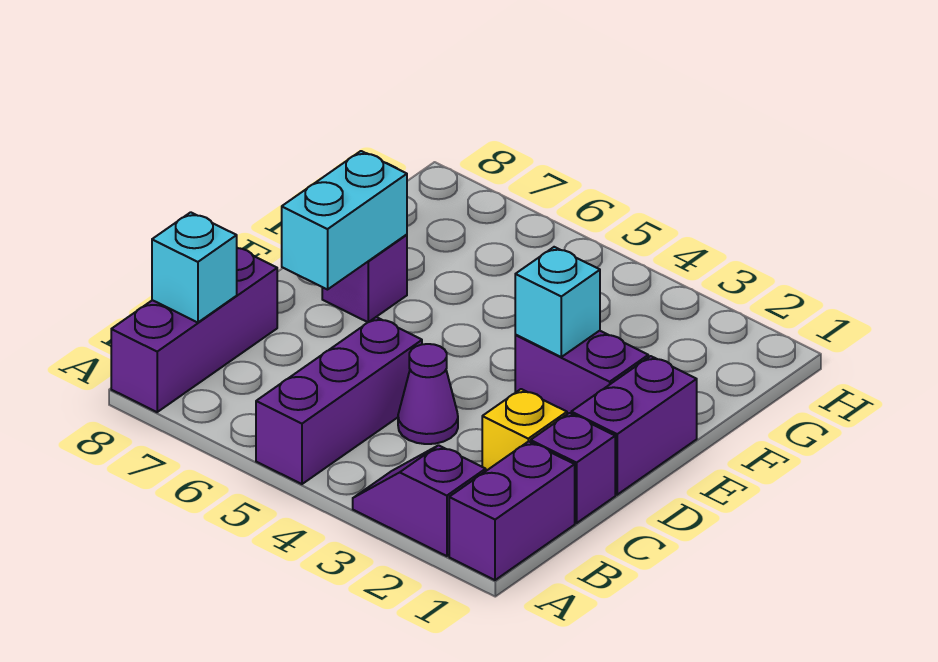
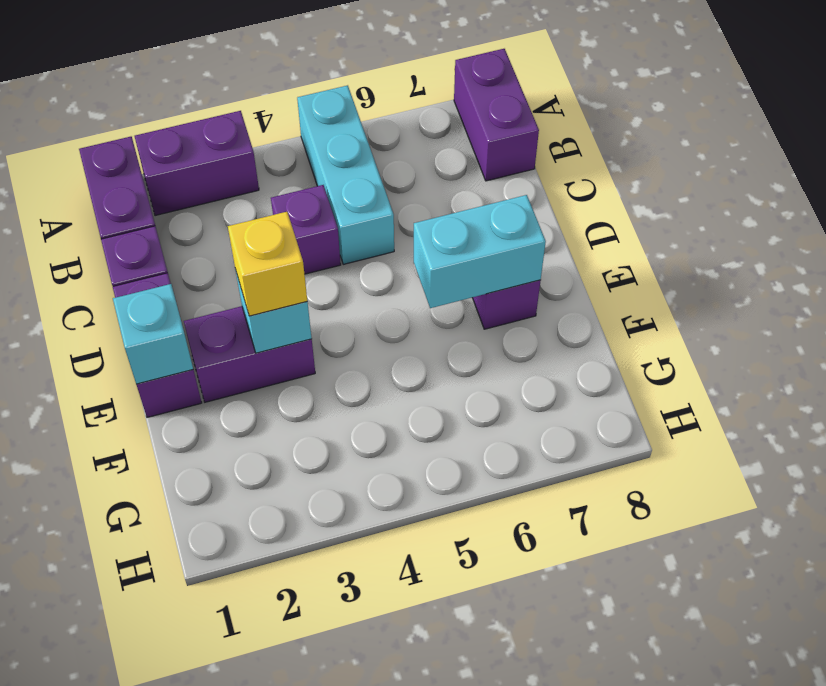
purple slope A2:A3 level 1 top 2 -> purple brick A2:A3 level 1
purple brick A5:C5 level 1 -> cyan brick A5:C5 level 1
purple brick A8:C8 level 1 -> purple brick A8:B8 level 1
cyan brick B8 level 2 -> cyan brick E1 level 2
yellow brick C2 level 1 -> yellow brick E3 level 3
purple cone C4 level 1 -> purple brick C4 level 1
cyan brick D7:E7 level 2 -> cyan brick E6:E7 level 2

